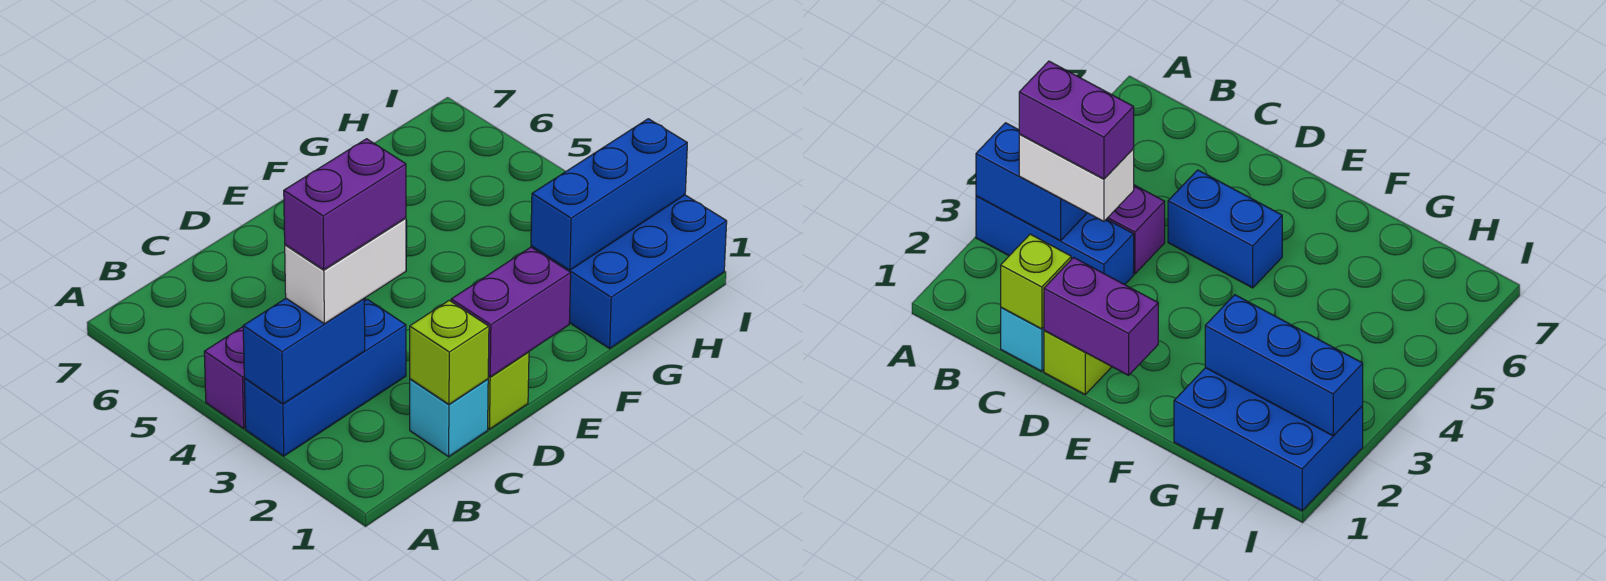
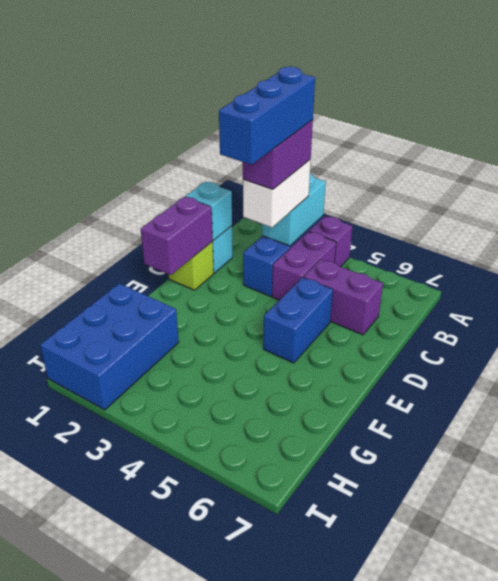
blue brick A3:B3 level 2 -> cyan brick A3:B3 level 2
lime brick C1 level 2 -> cyan brick C1 level 2
none -> purple brick C5:C6 level 1
blue brick G2:I2 level 2 -> blue brick B3:D3 level 5

